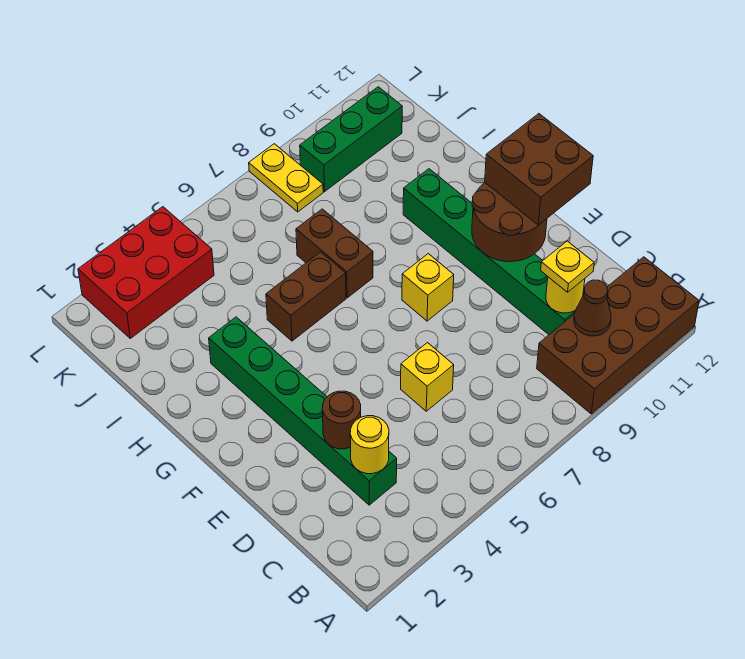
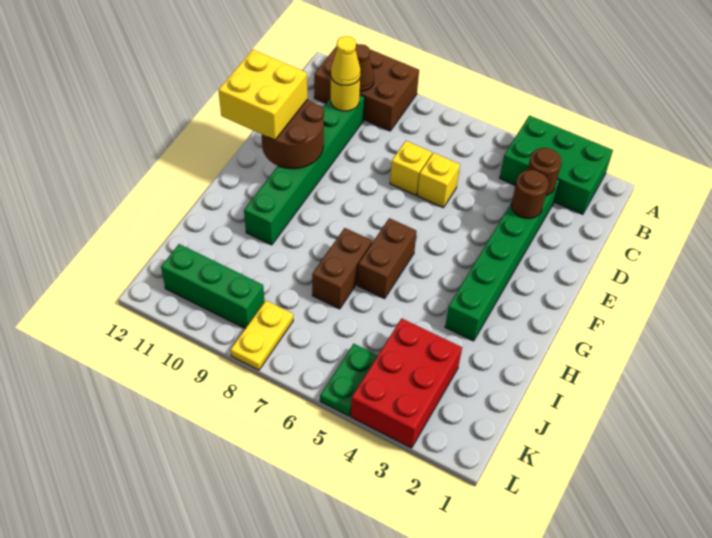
none -> green brick A2:B4 level 1
brown brick A9:B12 level 1 -> brown brick A9:B11 level 1
yellow round brick C3 level 2 -> brown round brick C3 level 2
yellow plate C10 level 3 -> yellow cone C10 level 3
brown brick E11:F12 level 3 -> yellow brick E11:F12 level 3
yellow brick F8 level 1 -> yellow brick D7 level 1
brown brick H5:H6 level 1 -> brown brick G6:H6 level 1
red brick K2:L4 level 1 -> red brick J3:L4 level 1
none -> green plate K5:L5 level 1

